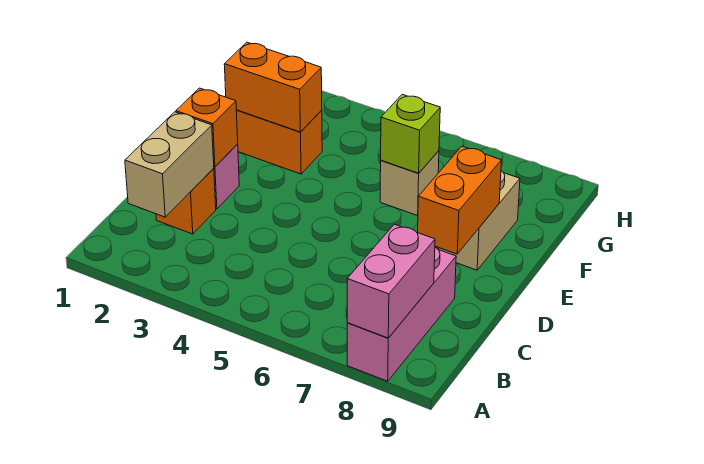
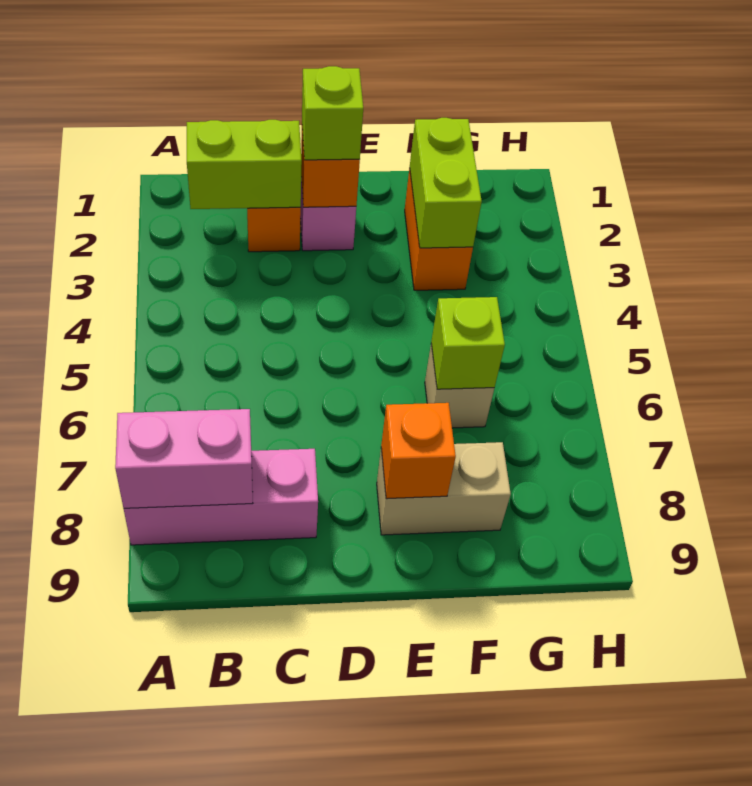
tan brick B2:C2 level 2 -> lime brick B2:C2 level 2
none -> lime brick D2 level 3
orange brick D8:E8 level 2 -> orange brick E8 level 2
orange brick F2:F3 level 2 -> lime brick F2:F3 level 2

